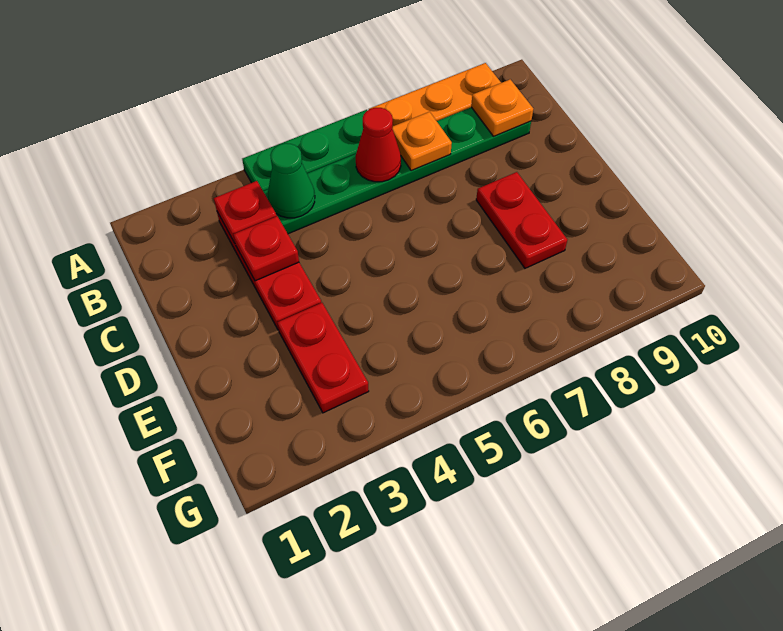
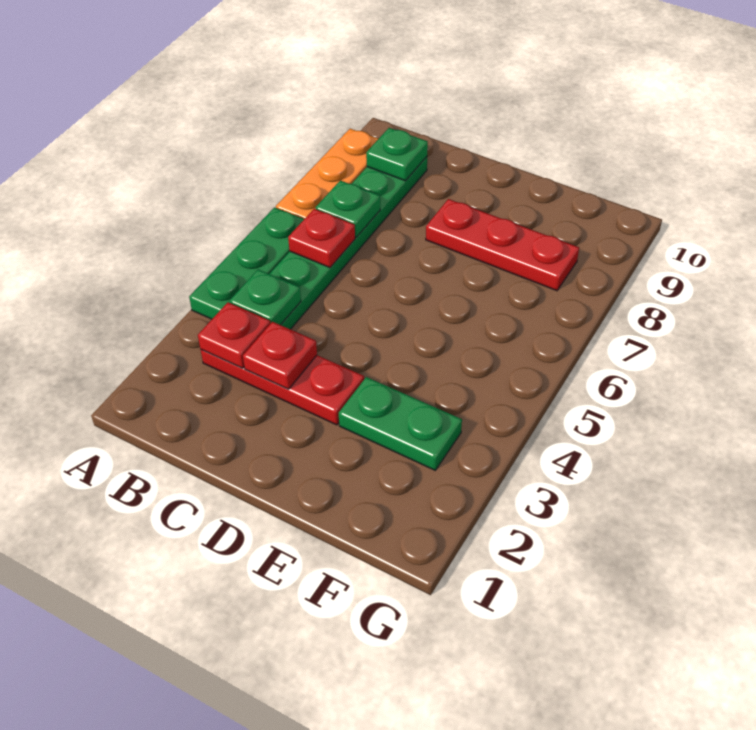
green cone B4 level 2 -> green plate B4 level 2
red cone B6 level 2 -> red plate B6 level 2
orange plate B7 level 2 -> green plate B7 level 2
orange plate B9 level 2 -> green plate B9 level 2
red plate D8:E8 level 1 -> red plate D8:F8 level 1
red plate E3:F3 level 1 -> green plate E3:F3 level 1

